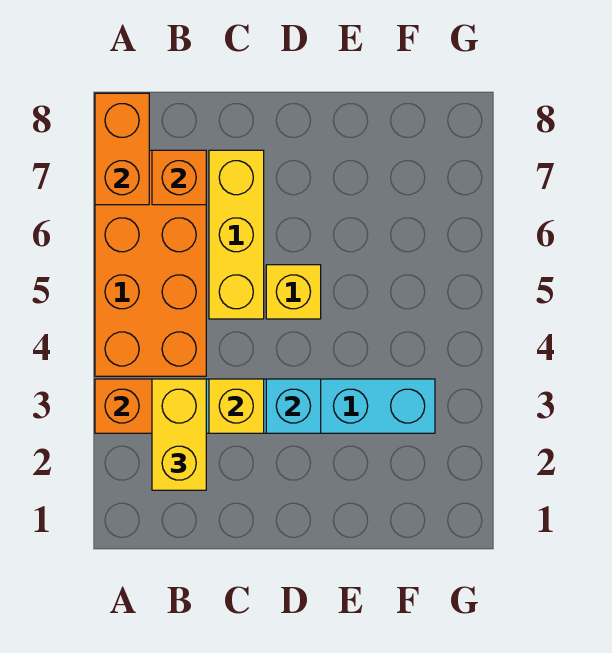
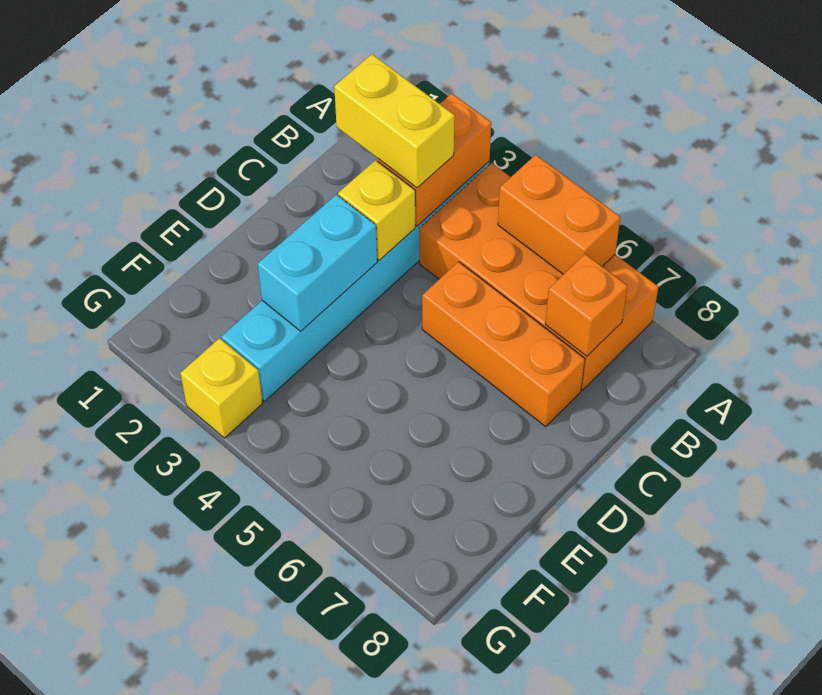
orange brick A7:A8 level 2 -> orange brick A5:A6 level 2
yellow brick C5:C7 level 1 -> orange brick C5:C7 level 1
cyan brick D3 level 2 -> cyan brick D3:E3 level 2
yellow brick D5 level 1 -> yellow brick G3 level 1

